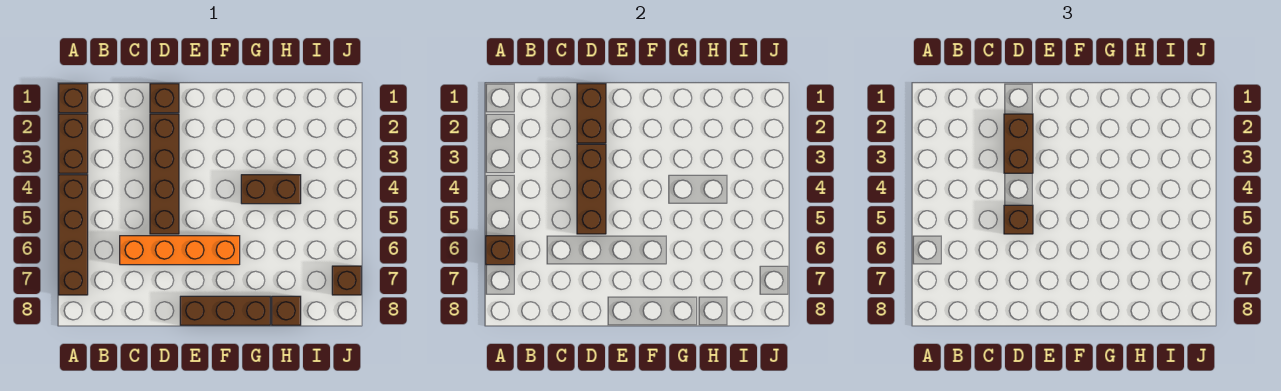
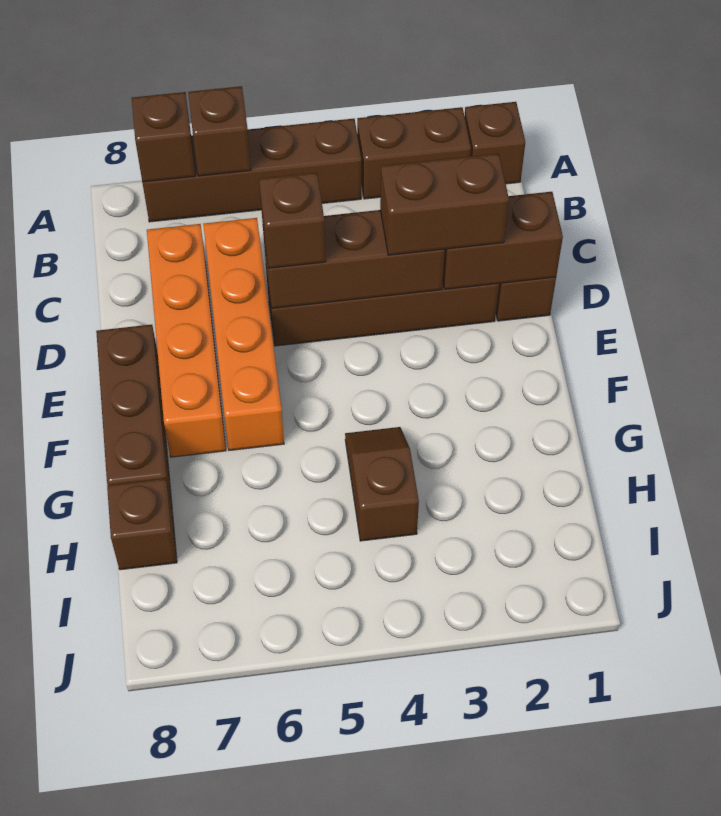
none -> orange brick C7:F7 level 1
brown brick G4:H4 level 1 -> brown slope G4:H4 level 1 top H
brown brick J7 level 1 -> brown brick A7 level 2

